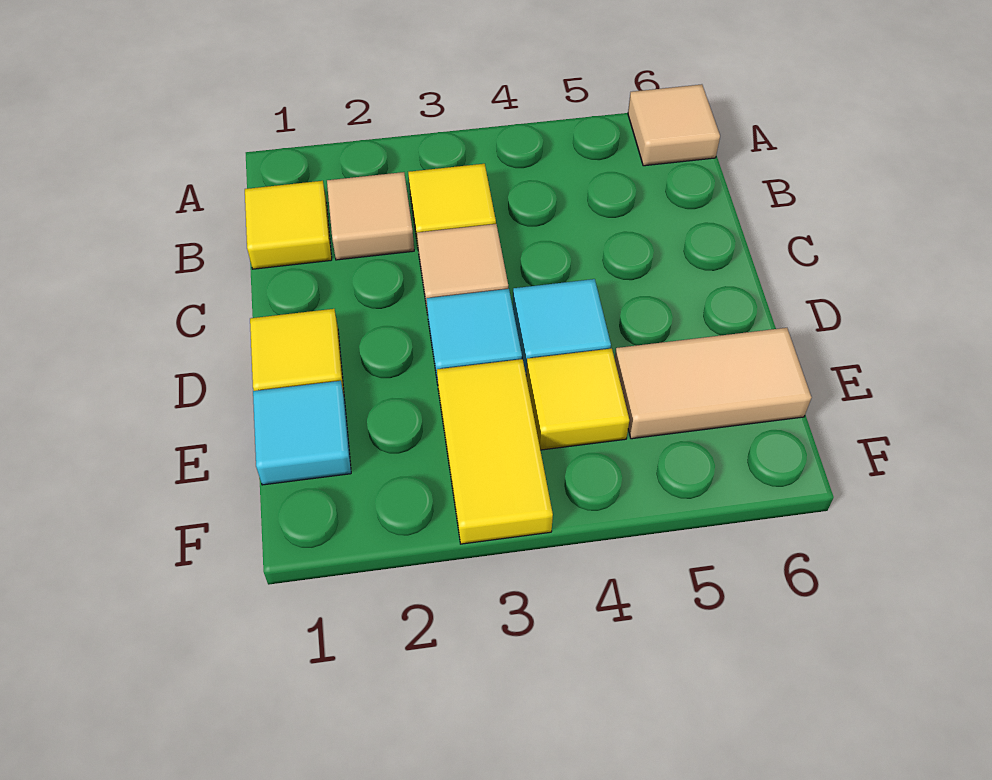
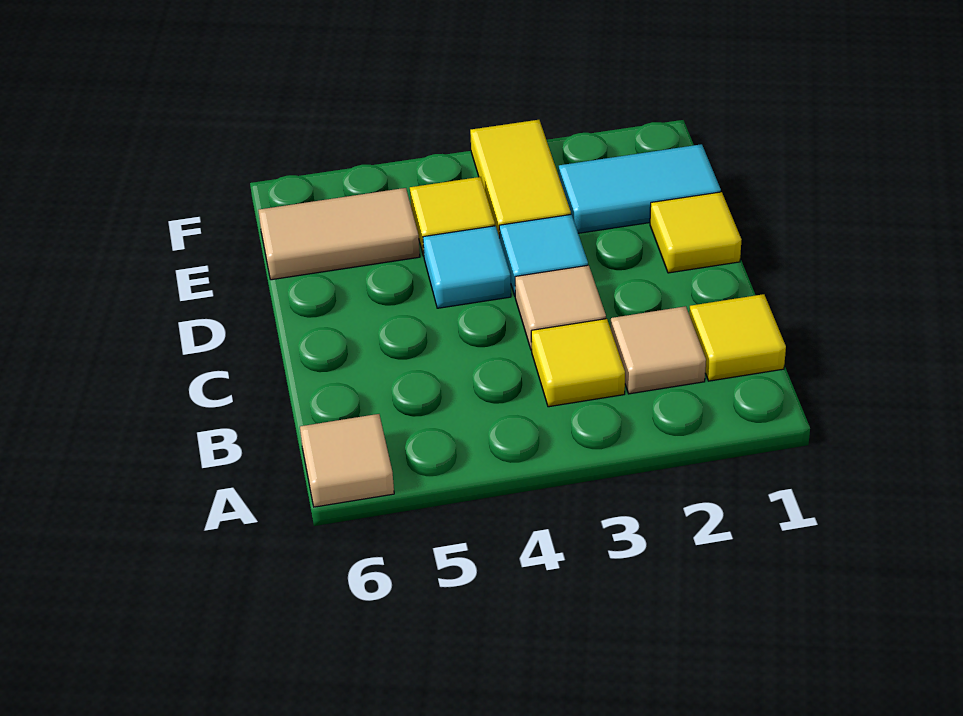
cyan tile E1 level 1 -> cyan tile E1:E2 level 1

